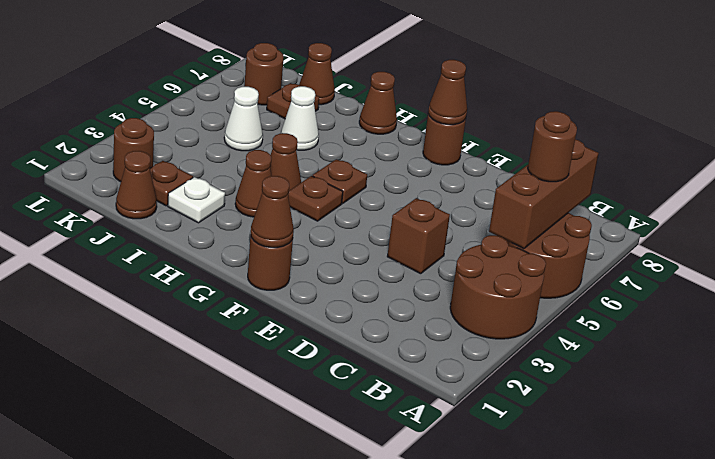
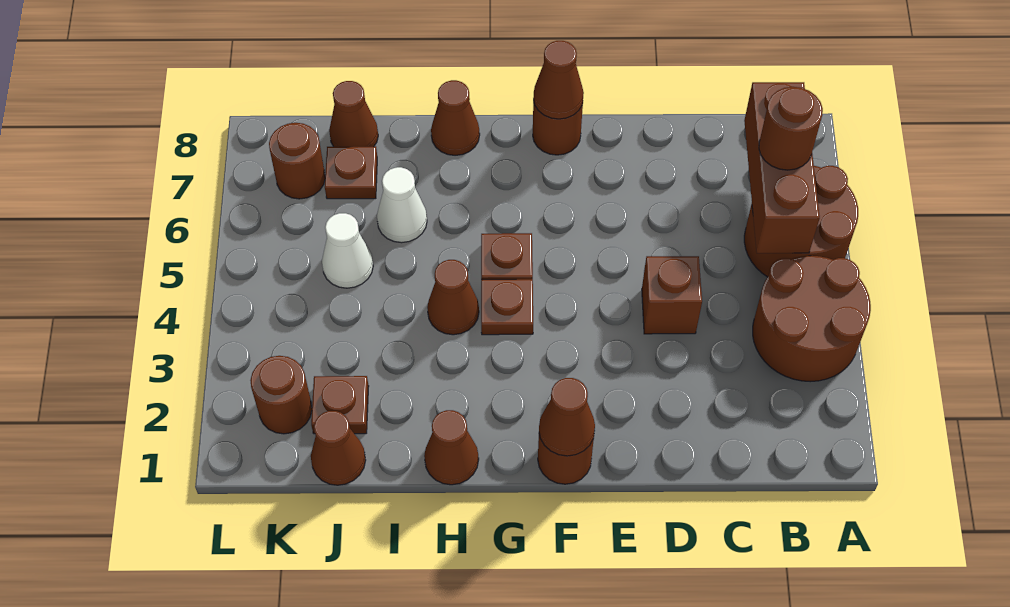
brown cone H3 level 1 -> brown cone H1 level 1
white plate I2 level 1 -> none

